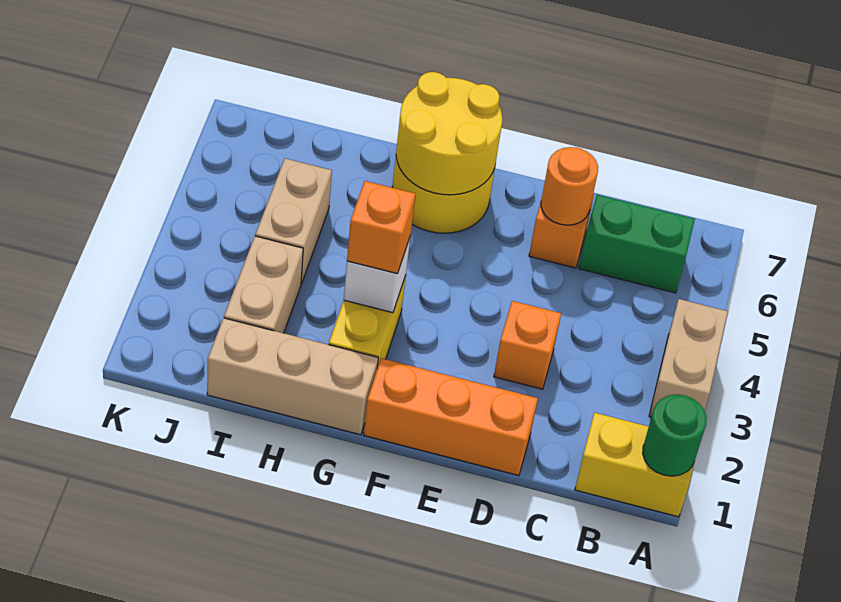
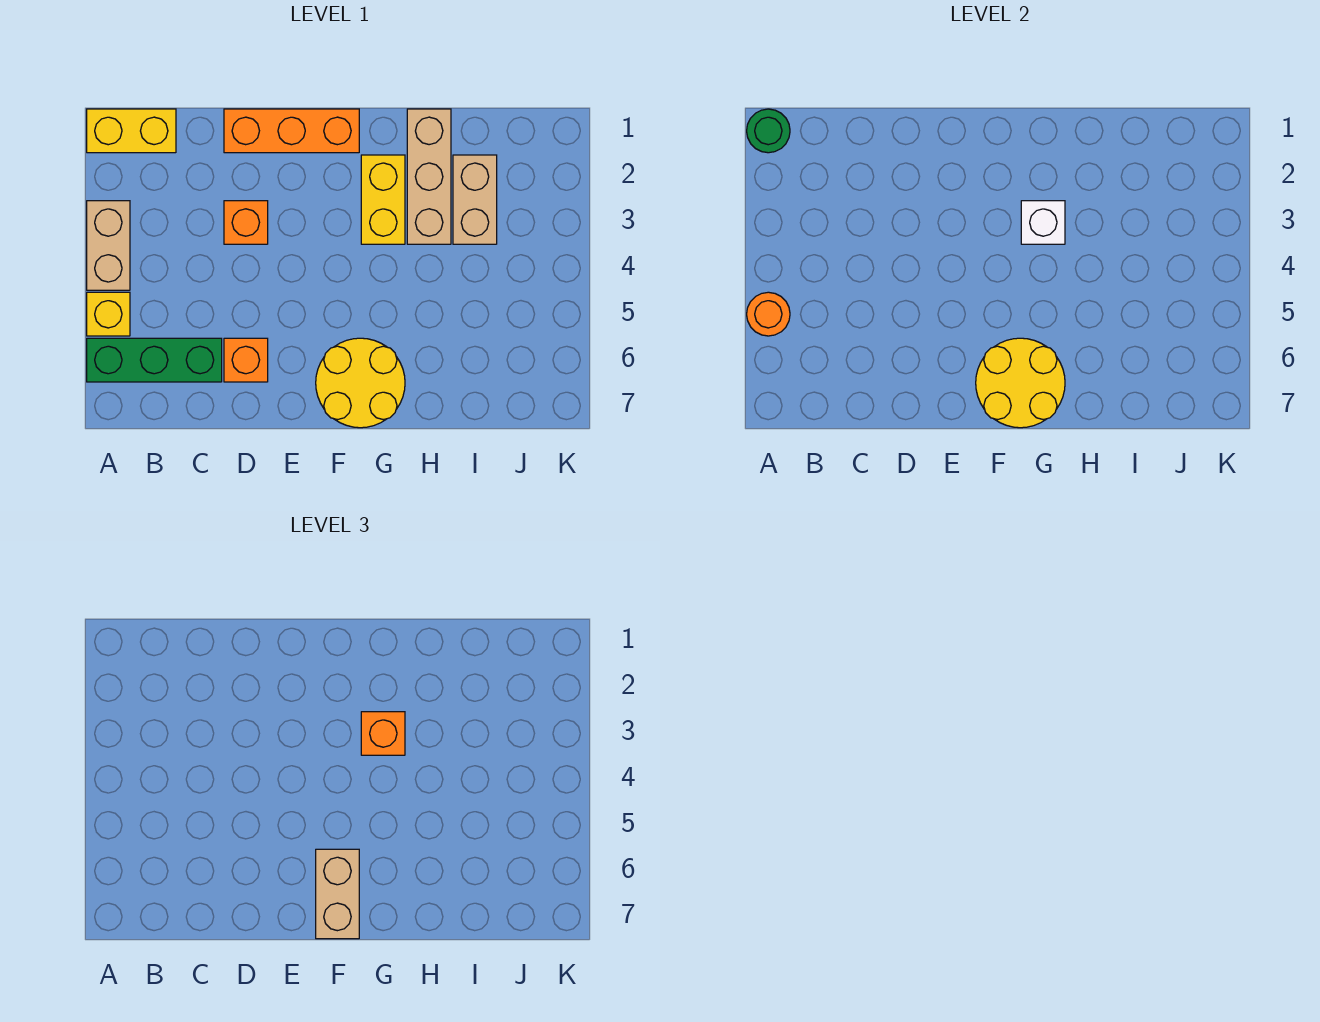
none -> yellow brick A5 level 1
green brick B6:C6 level 1 -> green brick A6:C6 level 1
orange round brick D6 level 2 -> orange round brick A5 level 2
tan brick G1:I1 level 1 -> tan brick H1:H3 level 1
tan brick I4:I5 level 1 -> tan brick F6:F7 level 3

